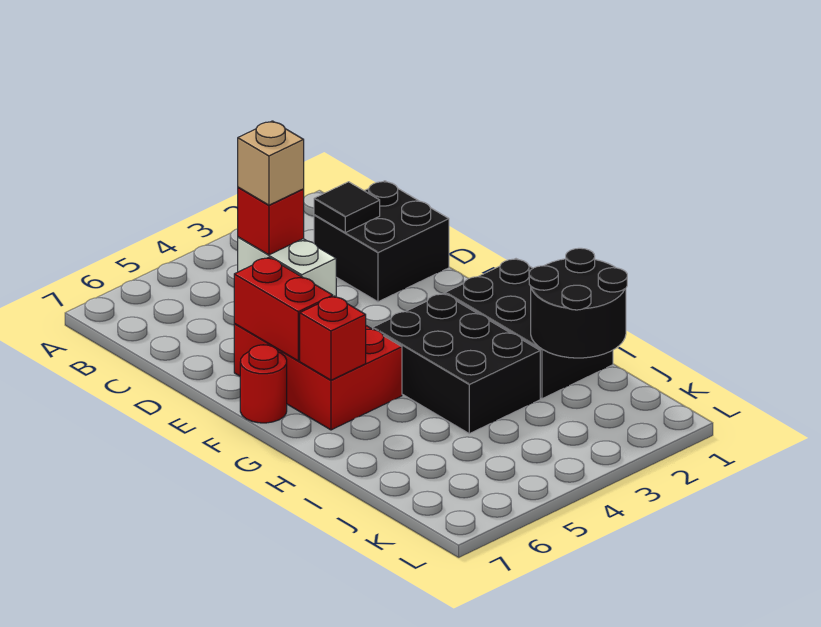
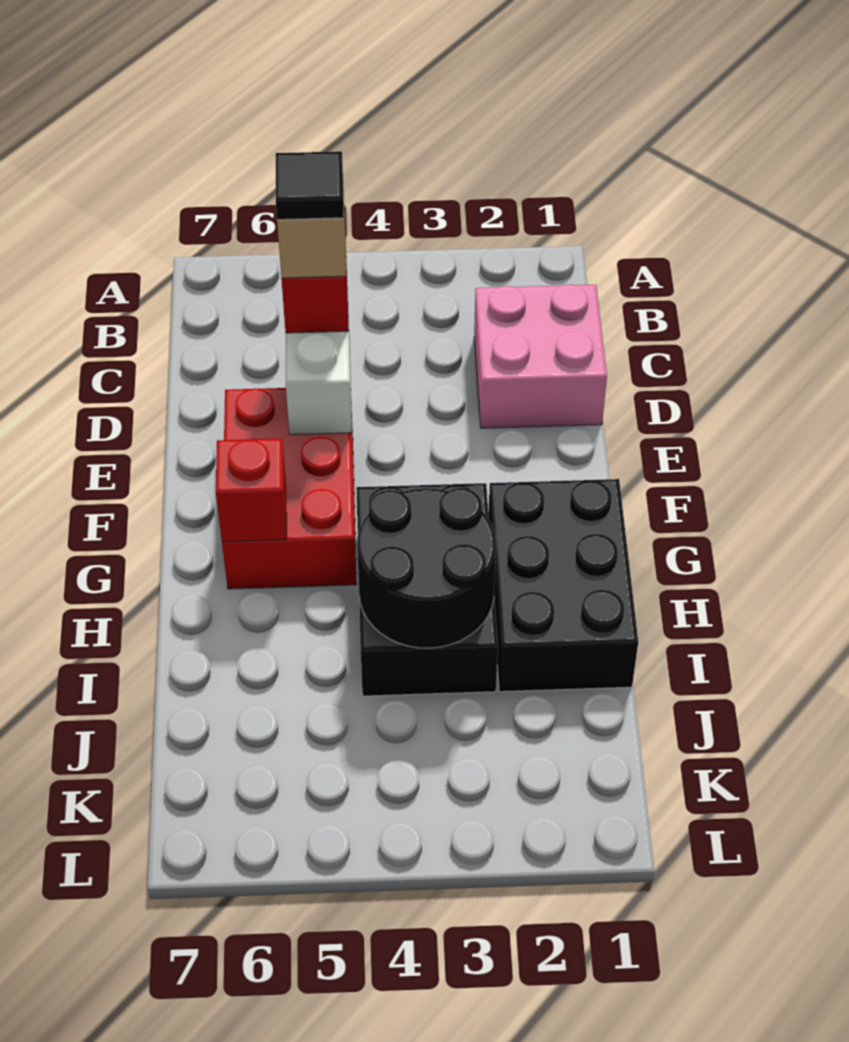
black brick C1:D2 level 1 -> pink brick C1:D2 level 1
black tile C2 level 2 -> black tile D5 level 5
red brick E6:F6 level 2 -> none
red round brick F7 level 1 -> none
black round brick I1:J2 level 2 -> black round brick H3:I4 level 2

